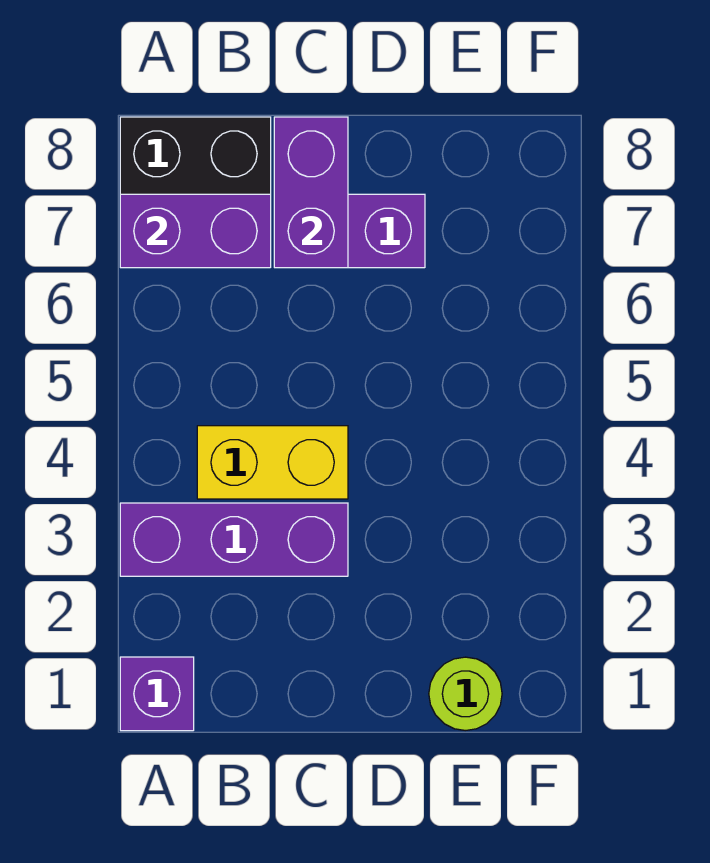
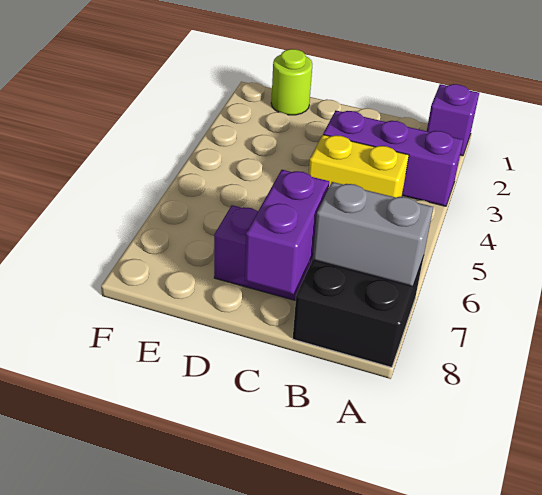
purple brick A7:B7 level 2 -> grey brick A7:B7 level 2

